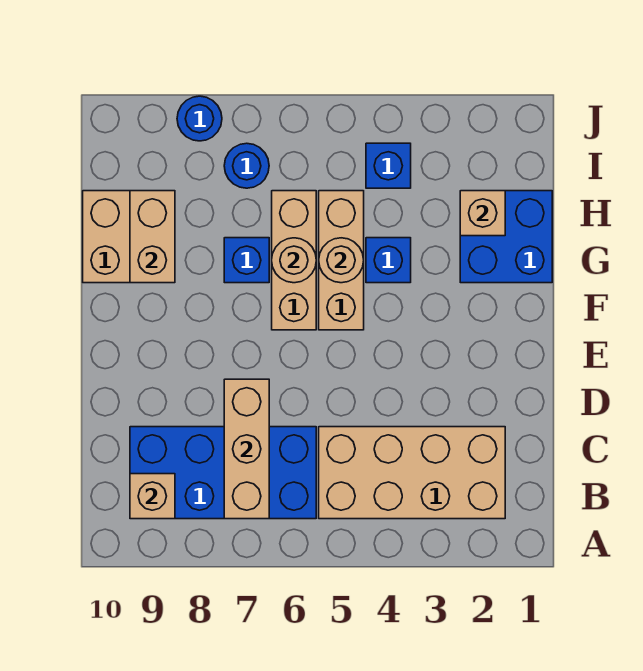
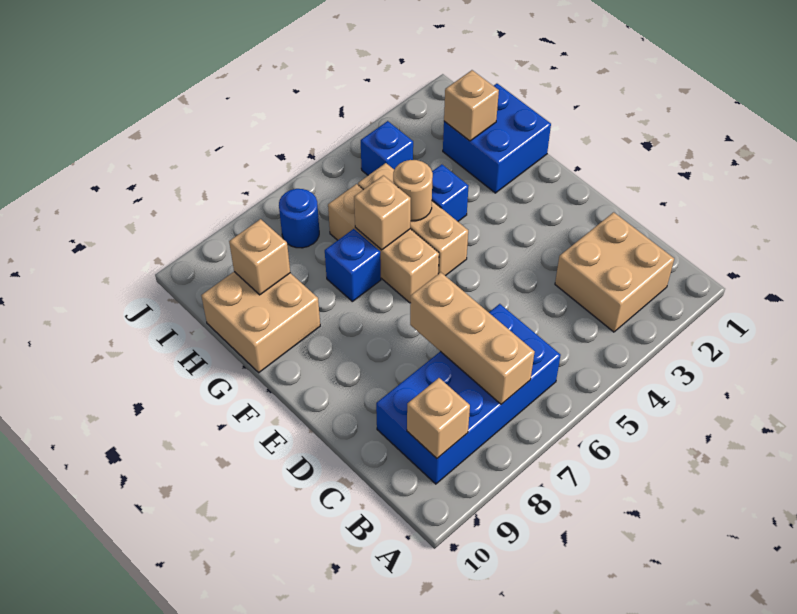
tan brick B2:C5 level 1 -> tan brick B2:C3 level 1
tan round brick G6 level 2 -> tan brick G6 level 2
tan brick G9:H9 level 2 -> tan brick H9 level 2
blue round brick J8 level 1 -> none

